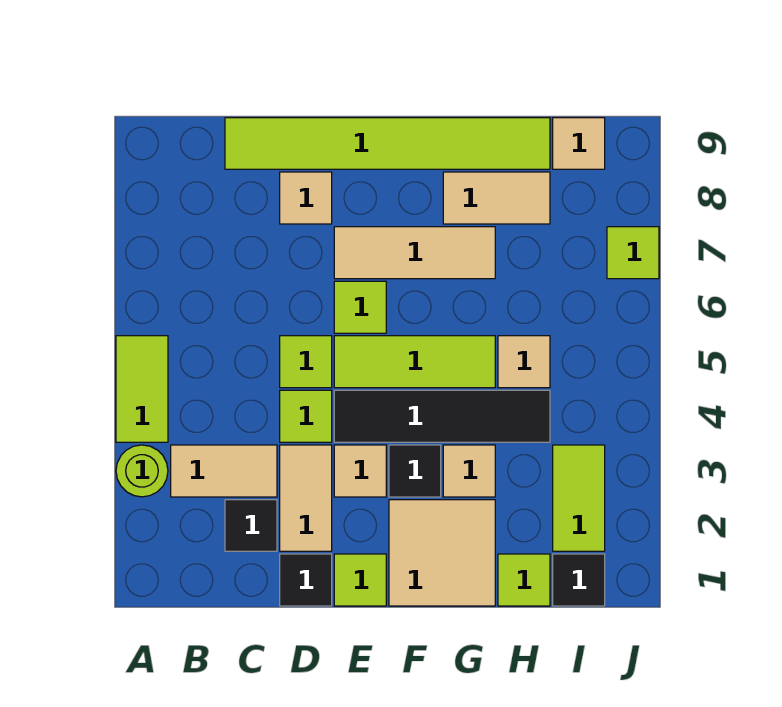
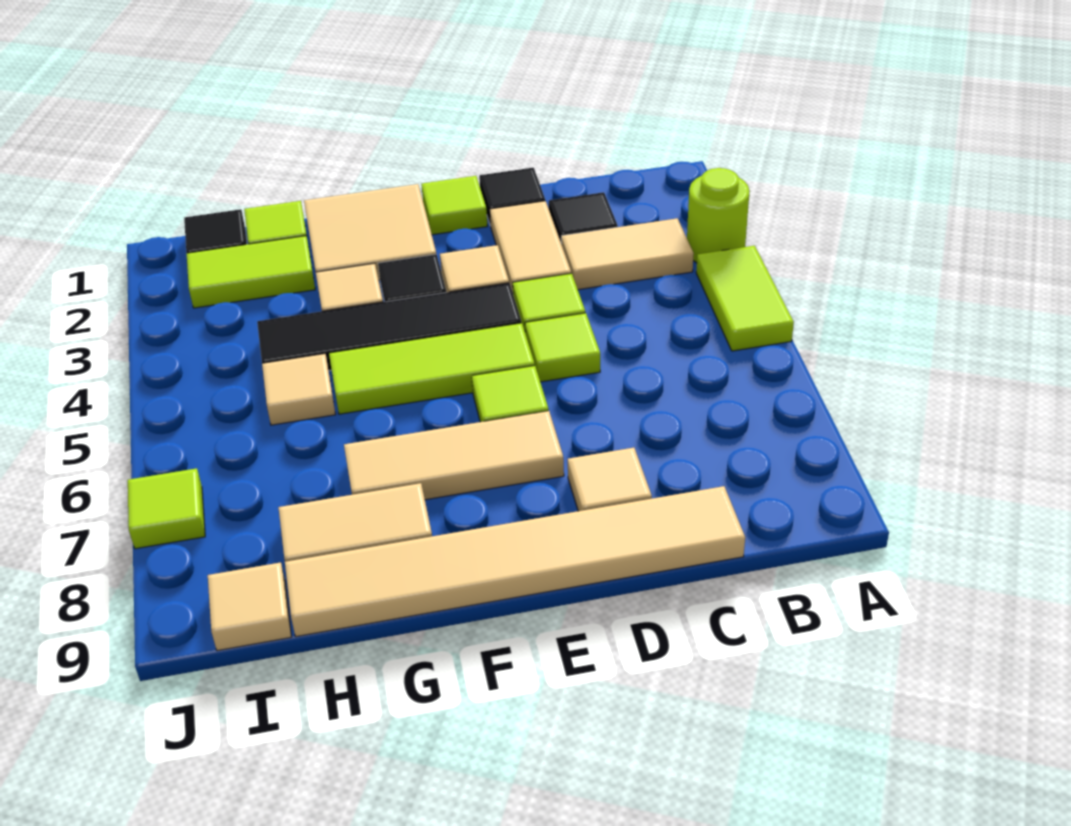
lime tile C9:H9 level 1 -> tan tile C9:H9 level 1
lime tile I2:I3 level 1 -> lime tile H2:I2 level 1

